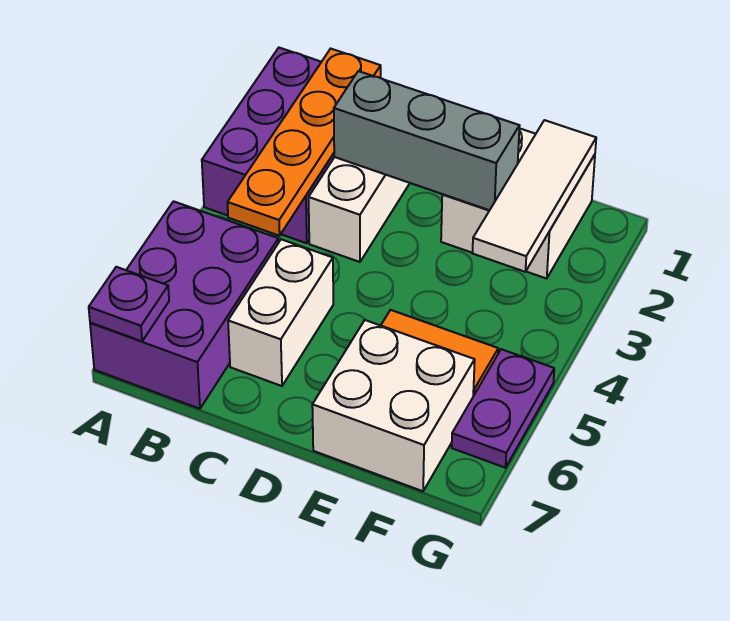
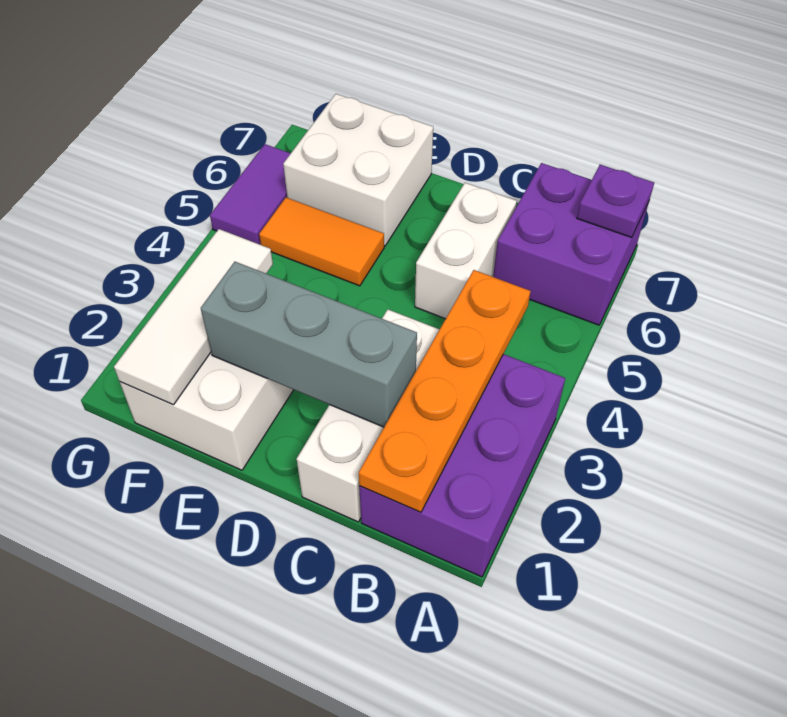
purple brick A5:B7 level 1 -> purple brick A6:B7 level 1
purple plate G5:G6 level 1 -> purple tile G5:G6 level 1

